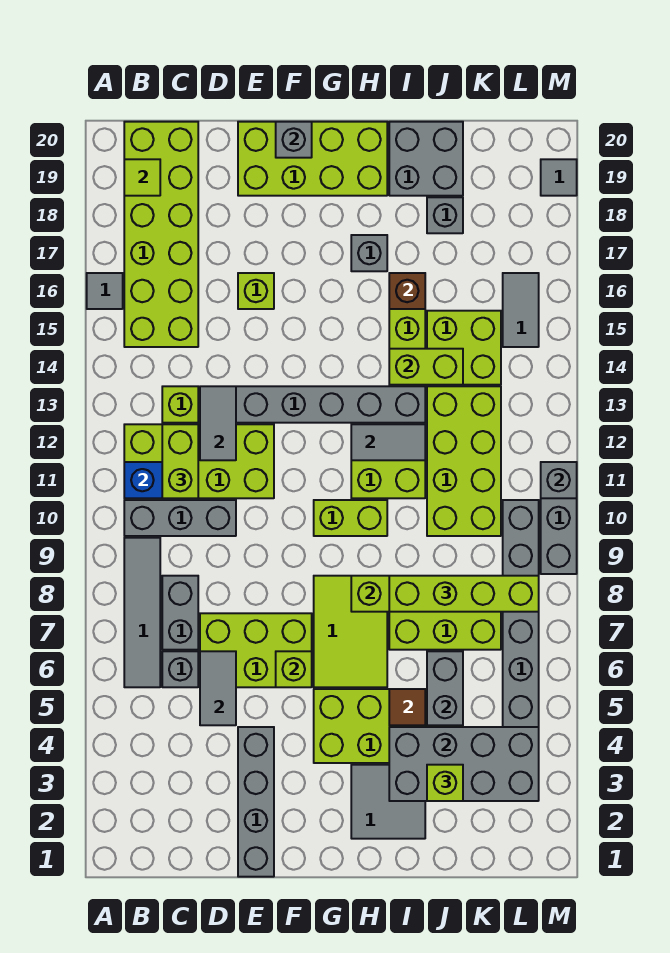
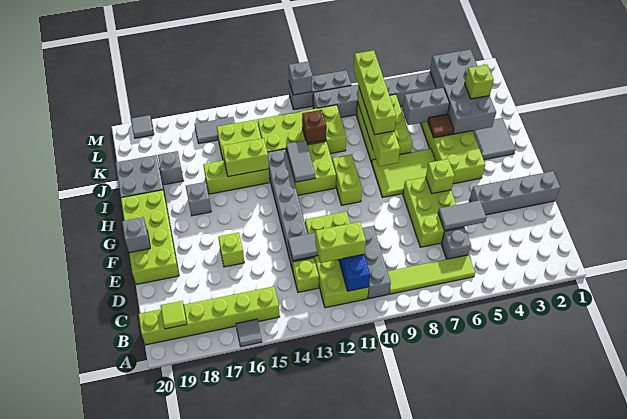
grey tile B6:B9 level 1 -> lime tile B6:B9 level 1
lime brick B15:C20 level 1 -> lime brick B15:B20 level 1
grey brick C7:C8 level 1 -> none
lime brick I14:J14 level 2 -> lime brick I14:I15 level 2
brown brick I16 level 2 -> brown brick J11 level 2

